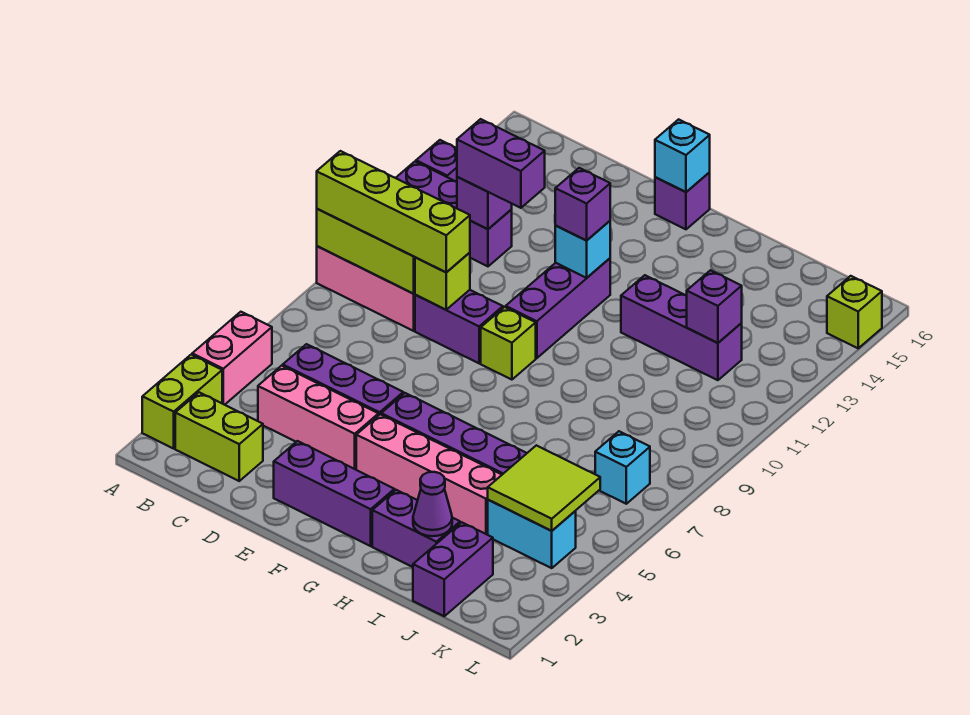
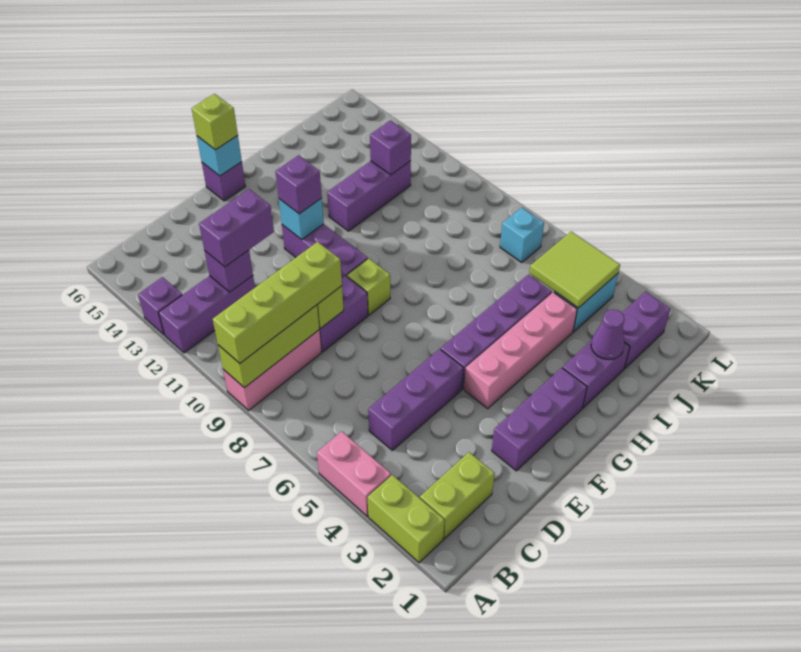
pink brick C4:E4 level 1 -> none
purple brick J1:J2 level 1 -> purple brick J2:K2 level 1
lime brick L15 level 1 -> lime brick F16 level 3

